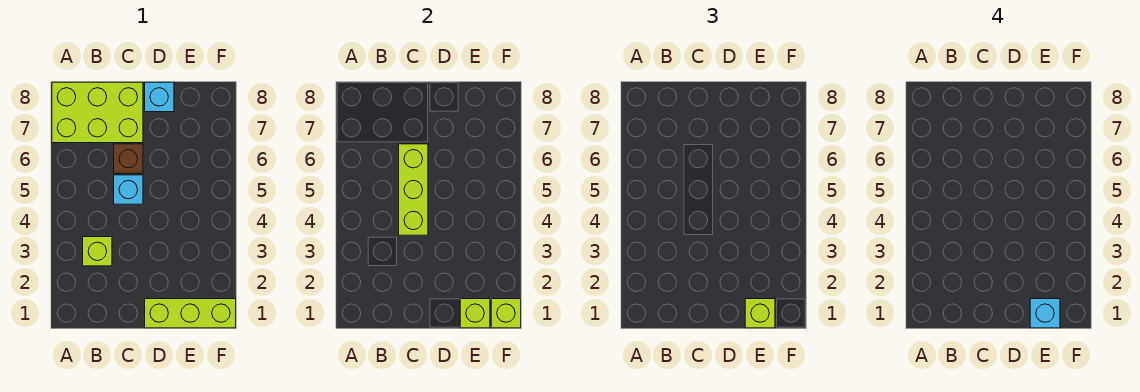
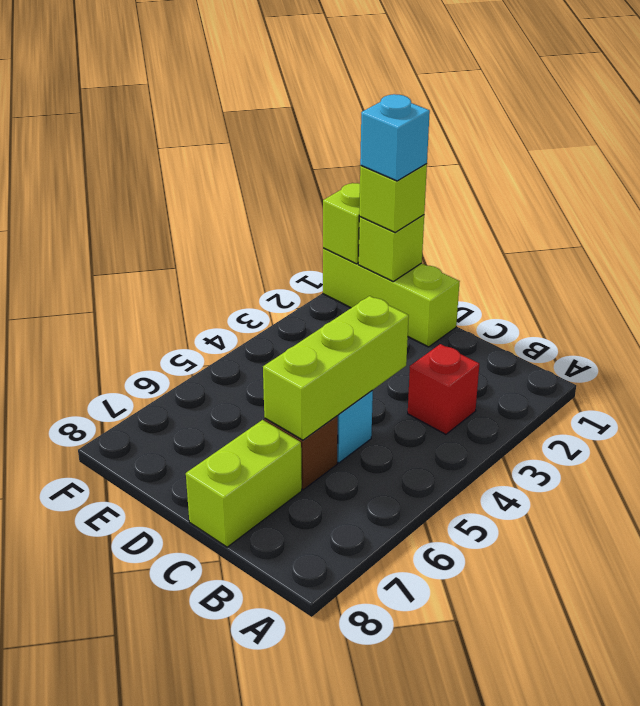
lime brick A7:C8 level 1 -> lime brick C7:C8 level 1
lime brick B3 level 1 -> red brick B3 level 1
cyan brick D8 level 1 -> none

